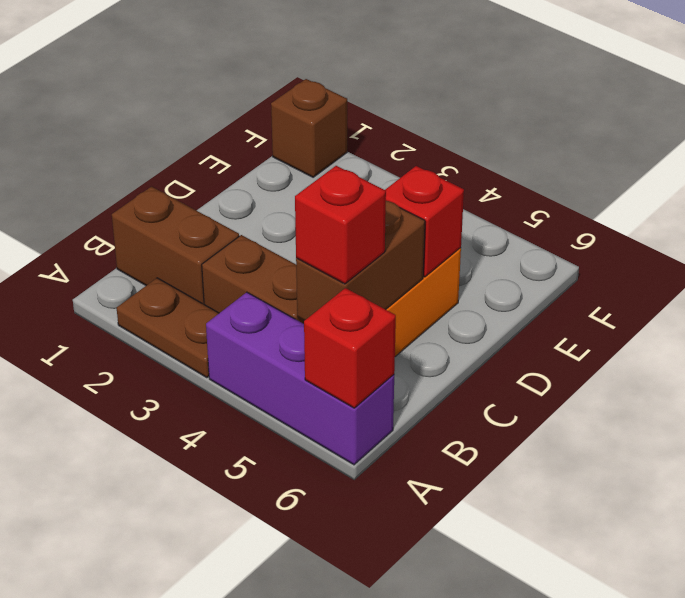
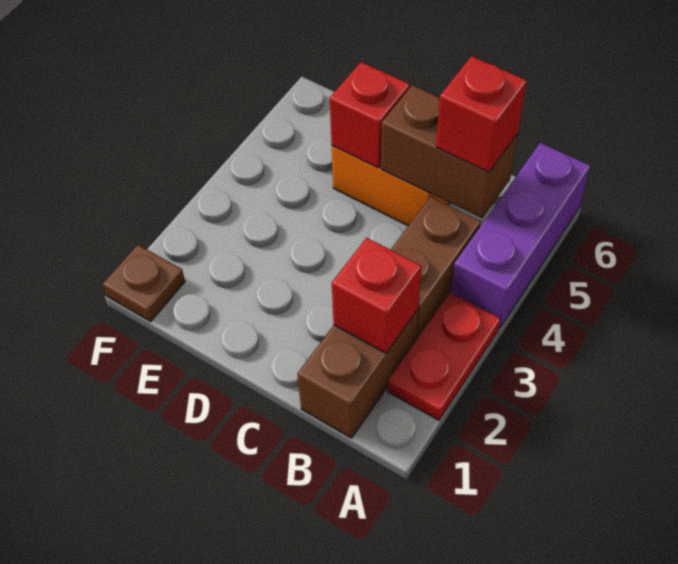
brown plate A2:A3 level 1 -> red plate A2:A3 level 1
red brick A6 level 2 -> red brick B2 level 2
brown brick F1 level 1 -> brown plate F1 level 1

